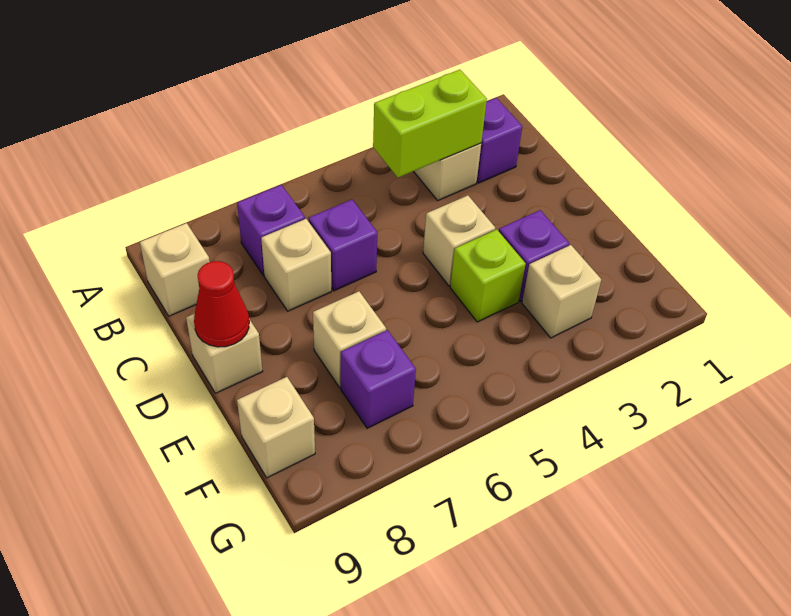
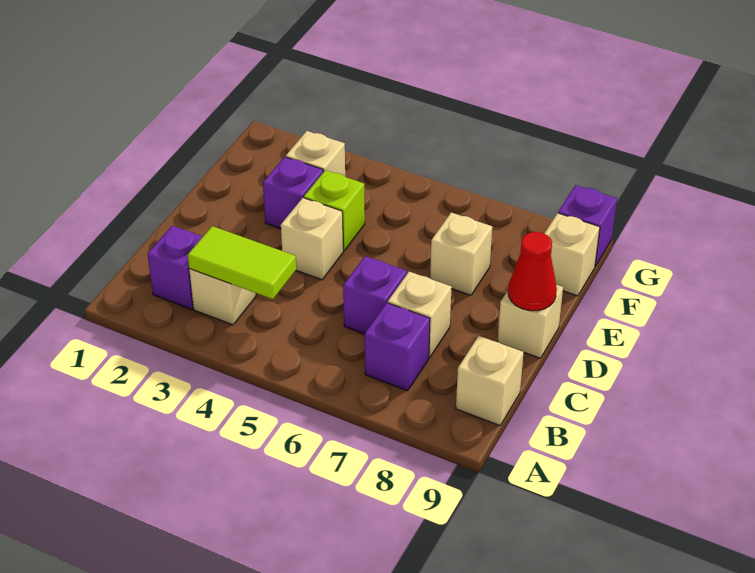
lime brick B3:B4 level 2 -> lime tile B3:B4 level 2
purple brick F7 level 1 -> purple brick G9 level 1

